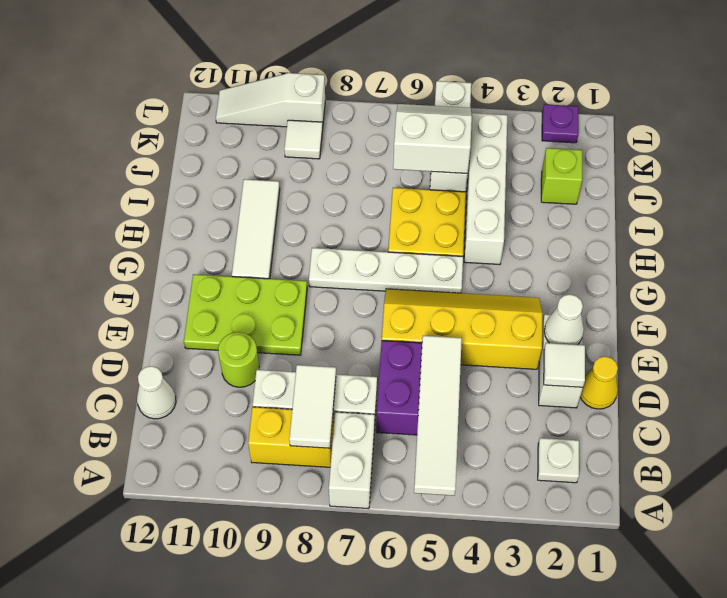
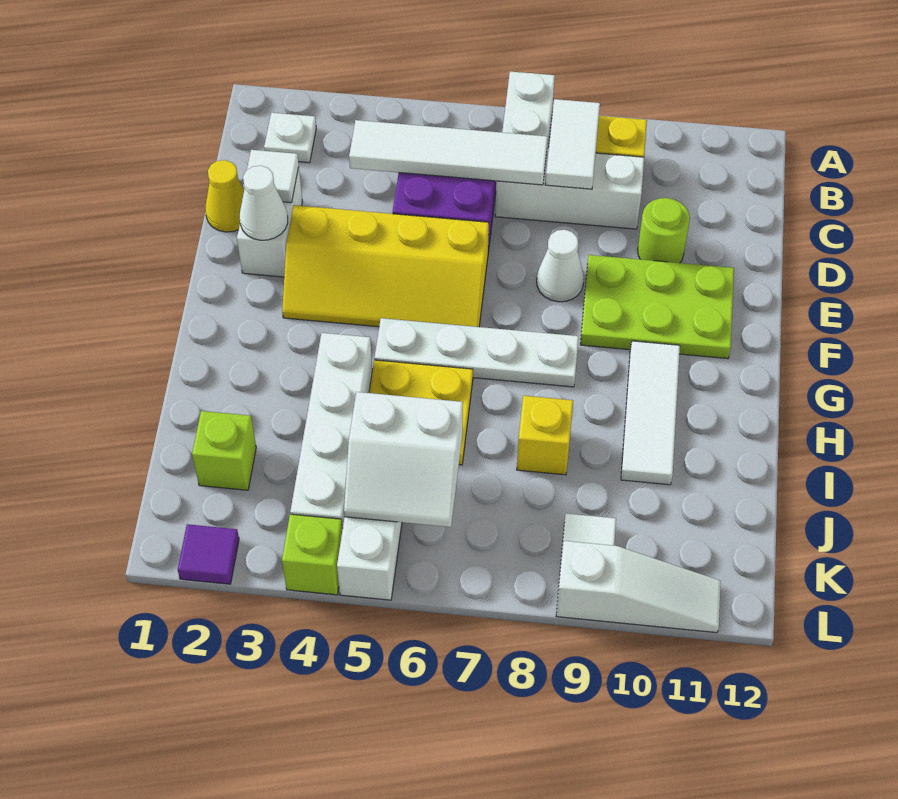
white tile A5:D5 level 2 -> white tile C4:C7 level 2
white cone C12 level 1 -> white cone E8 level 1
none -> yellow brick I8 level 1
purple plate L2 level 1 -> purple tile L2 level 1
none -> lime brick L4 level 1

